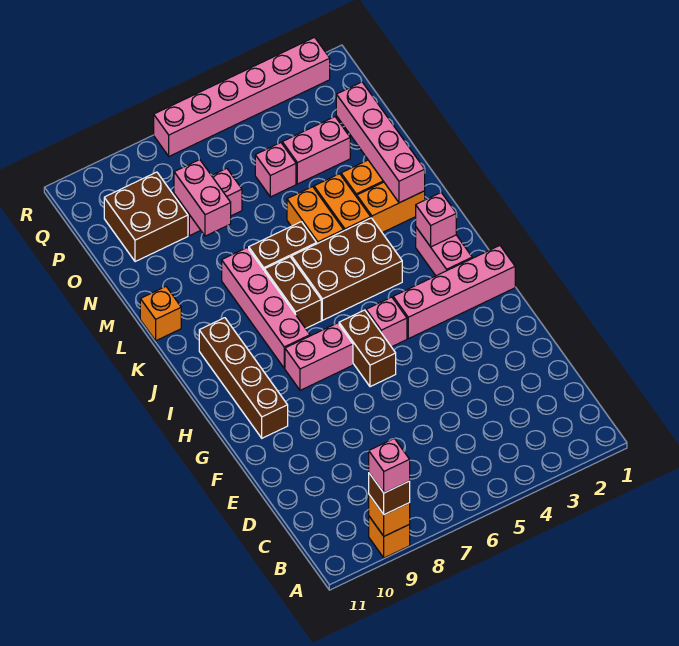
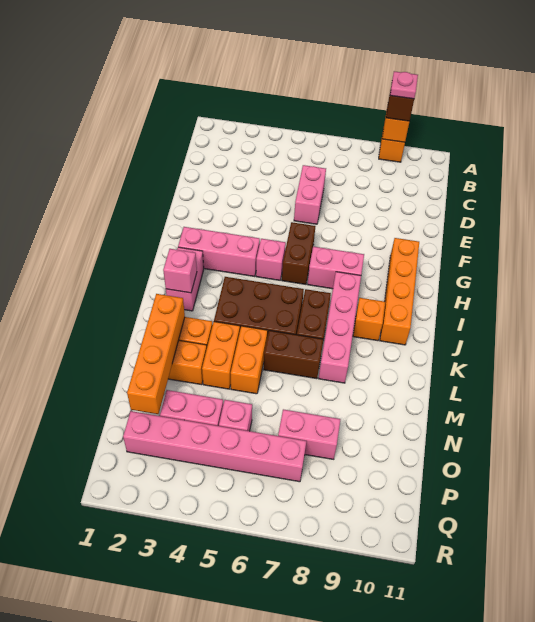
pink brick A9 level 4 -> pink plate A9 level 4
brown brick G10:J10 level 1 -> orange brick G10:J10 level 1
pink brick H1:H4 level 1 -> pink brick H2:H4 level 1
pink brick L2:O2 level 2 -> orange brick L2:O2 level 2
orange brick L11 level 1 -> orange brick J9 level 1
pink brick N8:O8 level 2 -> pink brick D6:E6 level 1
brown brick O9:P10 level 1 -> none
pink brick R2:R7 level 1 -> pink brick P2:P7 level 1

